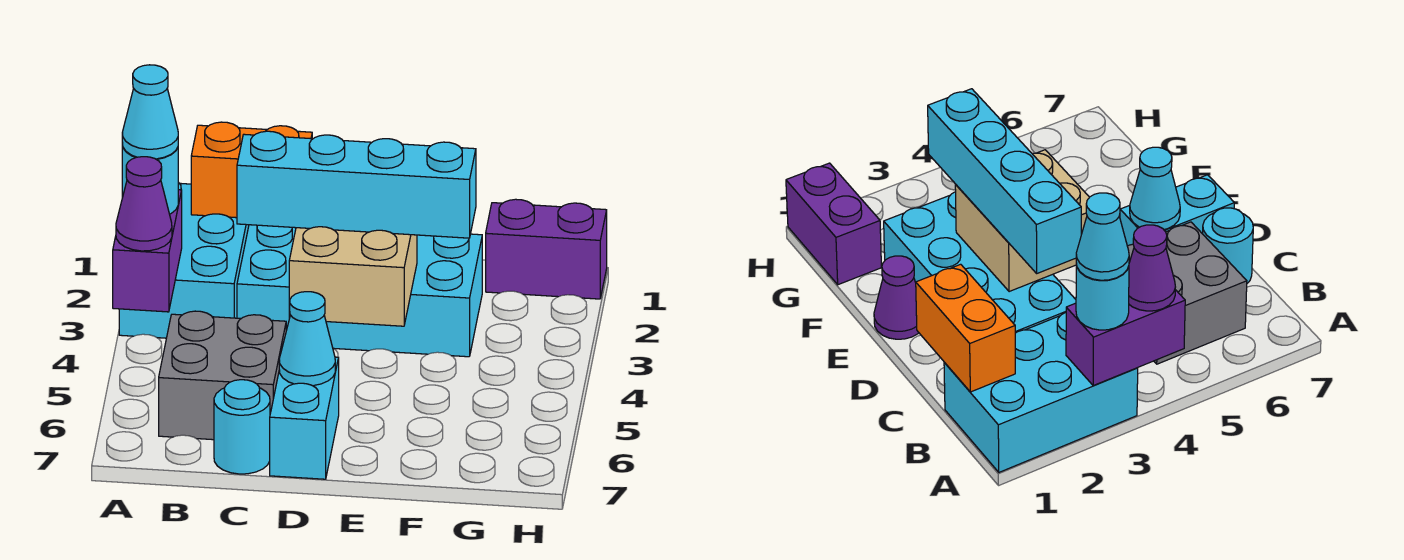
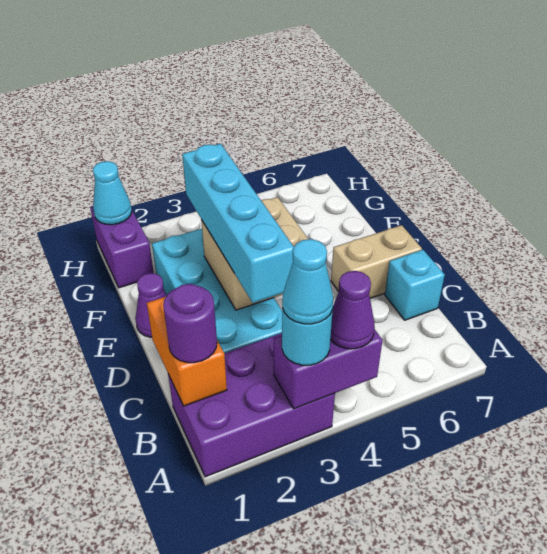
cyan brick A1:B3 level 1 -> purple brick A1:B3 level 1
none -> purple round brick B1 level 3
grey brick B5:C6 level 1 -> none
cyan round brick C7 level 1 -> cyan brick C7 level 1
cyan brick D6:D7 level 1 -> tan brick D6:D7 level 1
cyan cone D6 level 2 -> cyan cone H1 level 2

